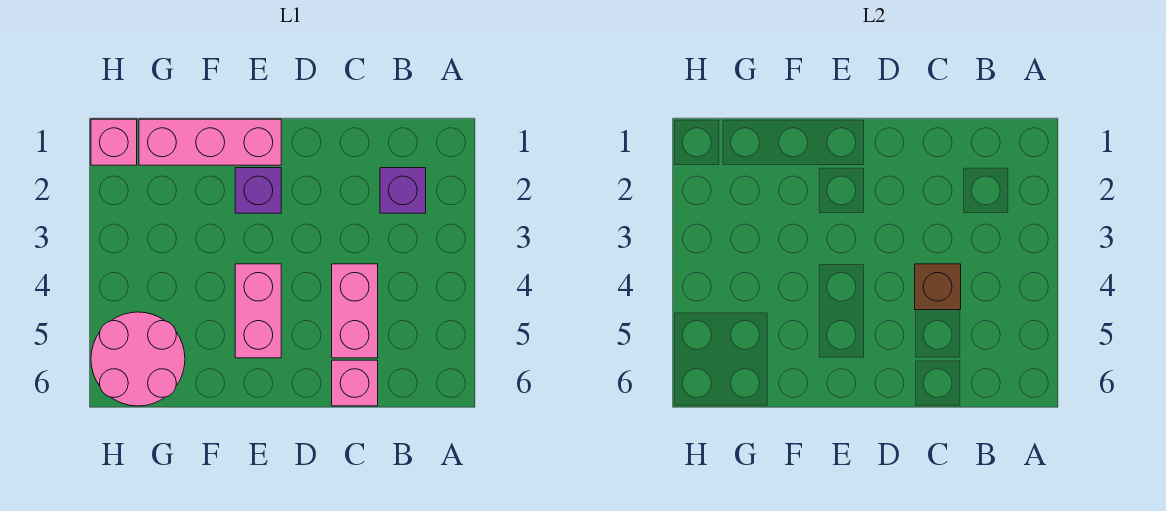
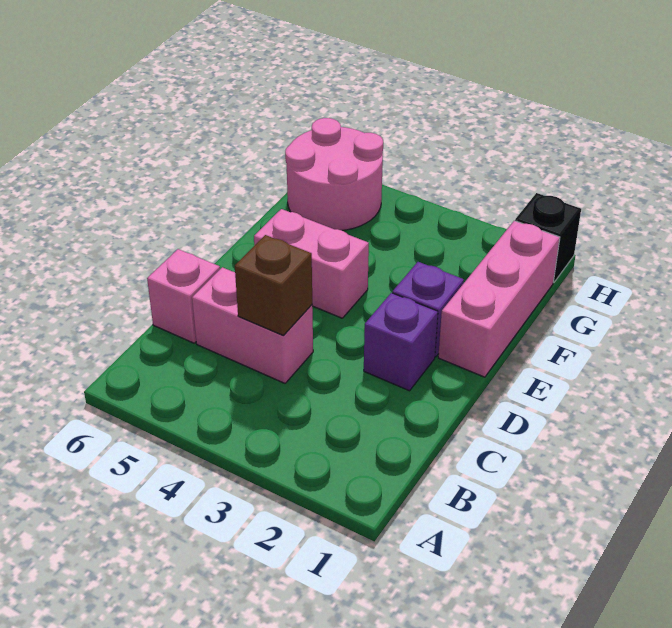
purple brick B2 level 1 -> purple brick D2 level 1
pink brick H1 level 1 -> black brick H1 level 1

